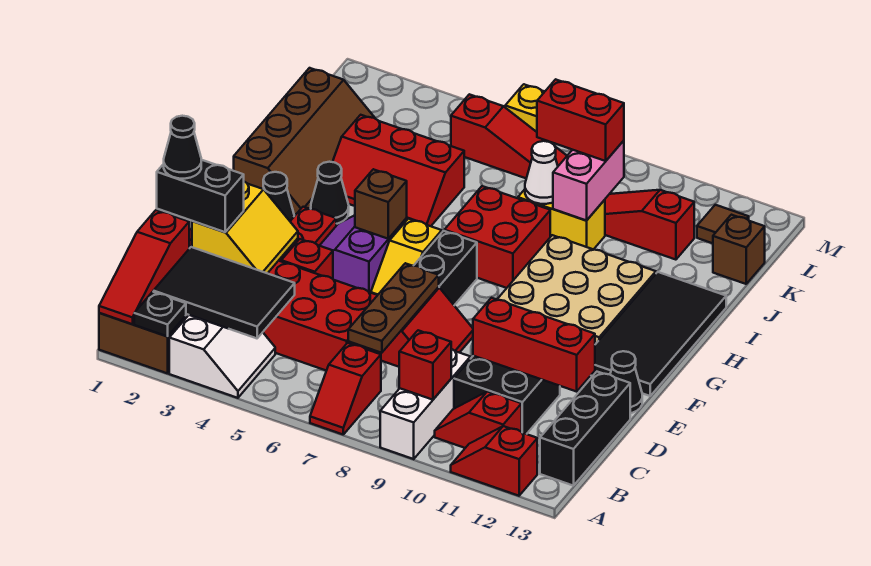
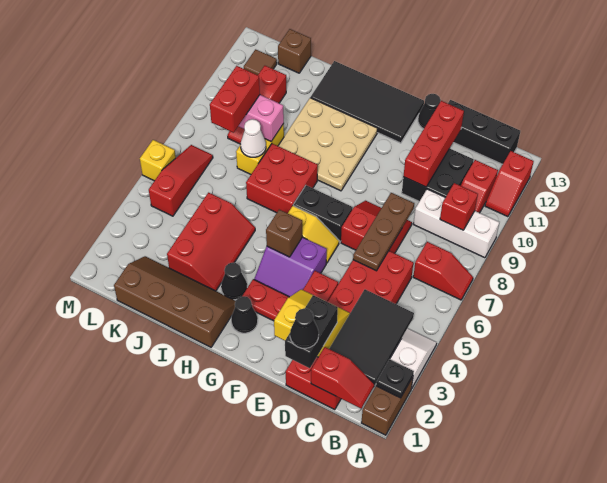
red slope A1:C1 level 2 top C -> red slope B1:C1 level 2 top C
brown plate C7:E7 level 2 -> brown plate D6:D8 level 2

